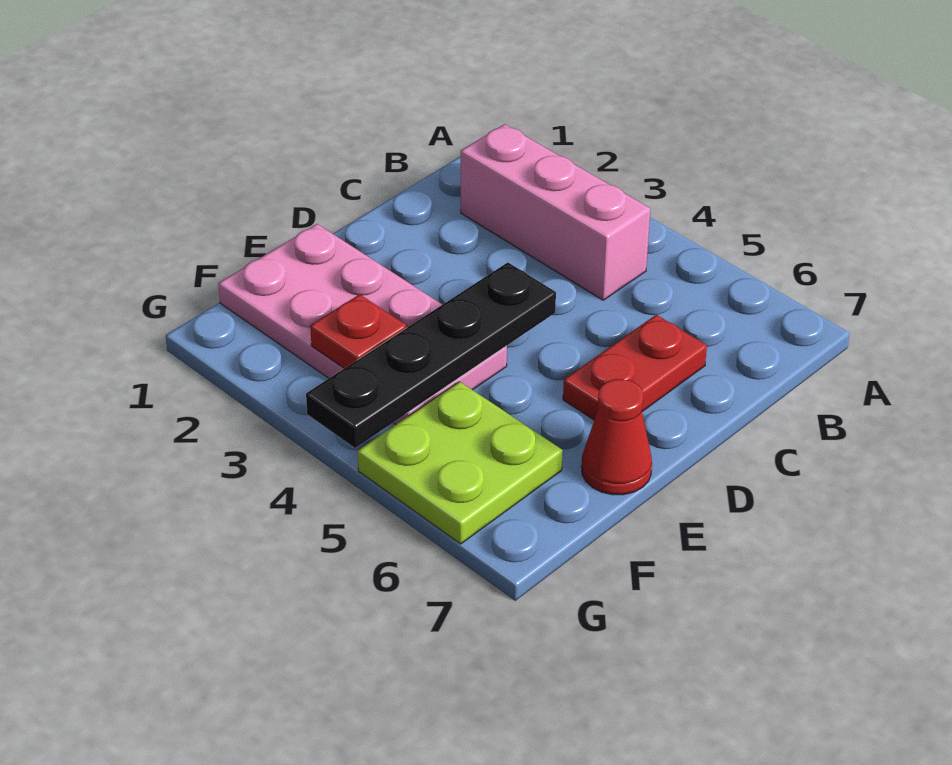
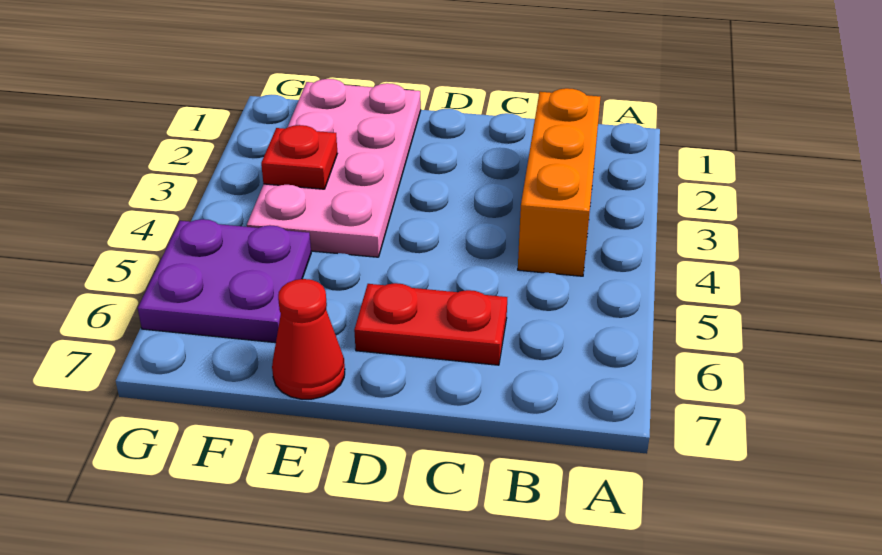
pink brick B2:B4 level 1 -> orange brick B2:B4 level 1
black plate D4:G4 level 2 -> none
lime plate F5:G6 level 1 -> purple plate F5:G6 level 1

